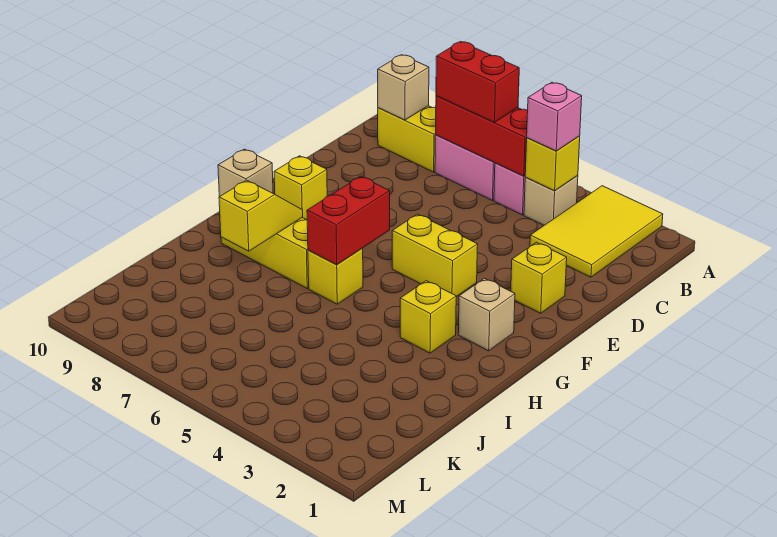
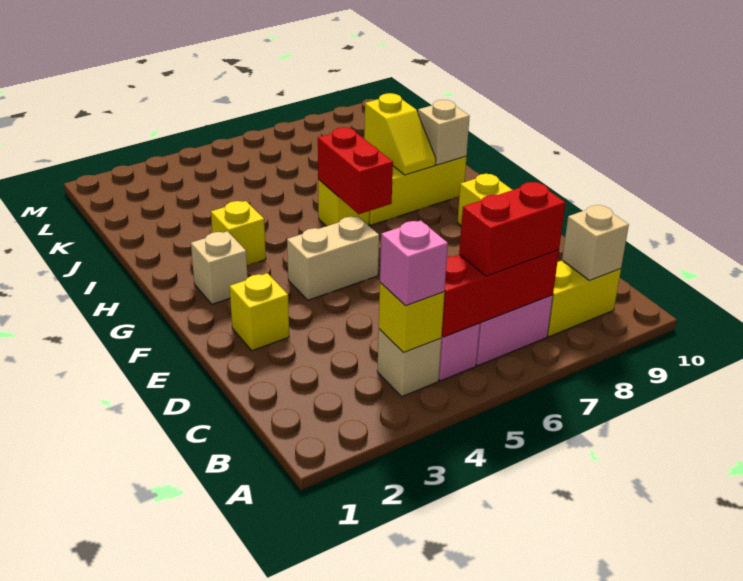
yellow tile A2:C3 level 1 -> none
yellow brick F4:F5 level 1 -> tan brick F4:F5 level 1

